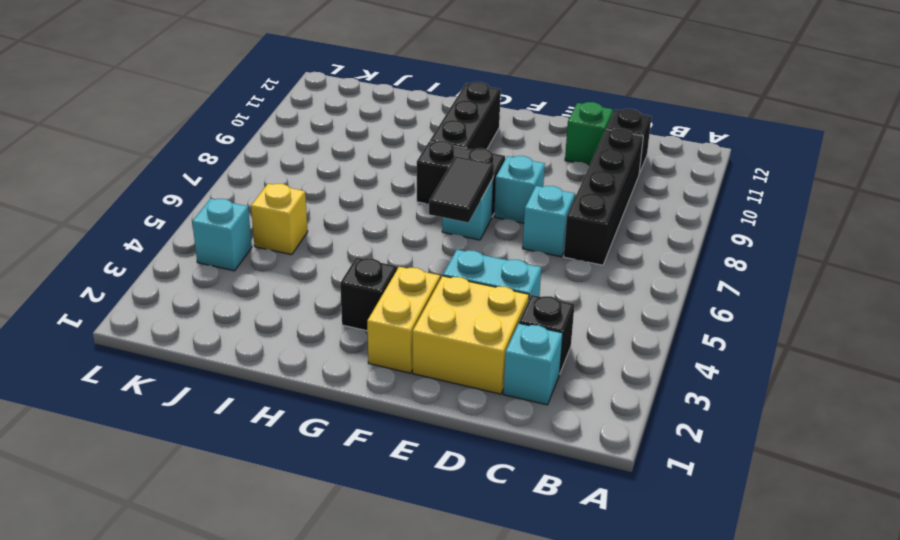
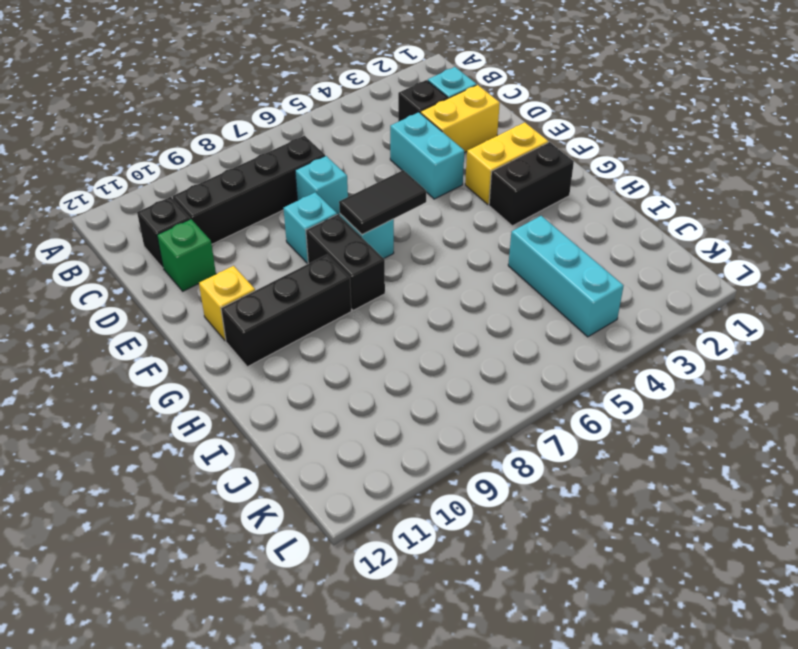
yellow brick D2:E3 level 1 -> yellow brick D2:D3 level 1
black brick G3 level 1 -> black brick G2:G3 level 1
yellow brick J5 level 1 -> yellow brick F11 level 1
cyan brick K4 level 1 -> cyan brick I4:K4 level 1

